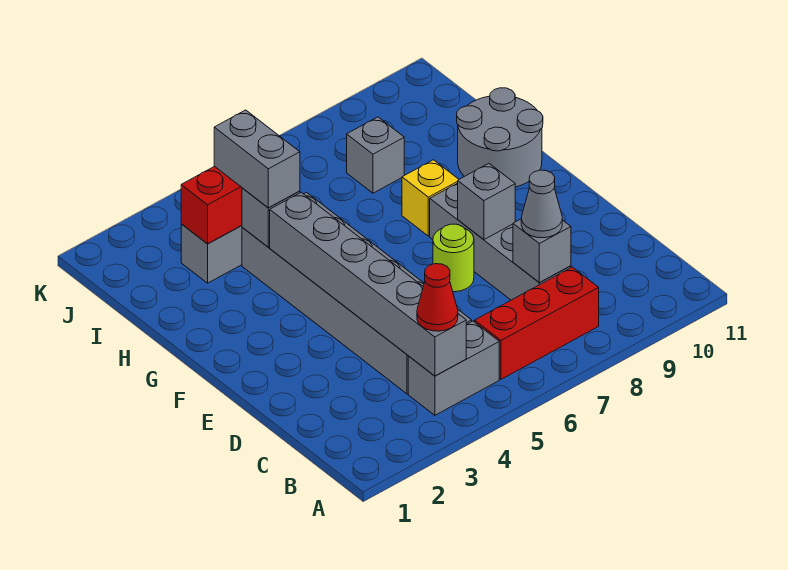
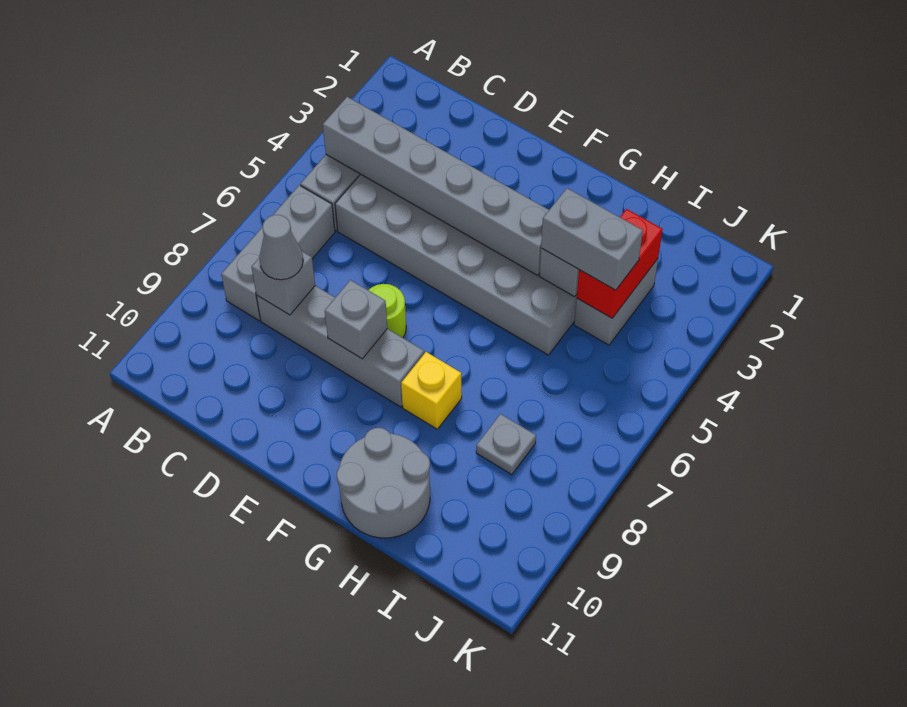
red cone B4 level 3 -> none
red brick B6:B8 level 1 -> grey brick B6:B8 level 1
grey brick I8 level 1 -> grey plate I8 level 1

